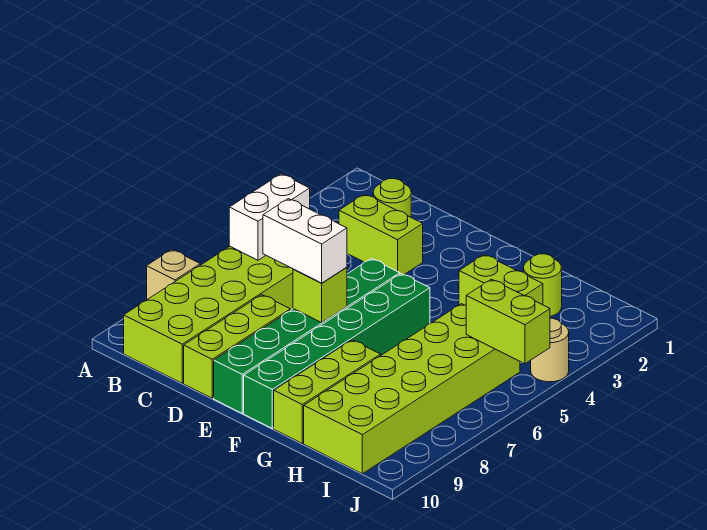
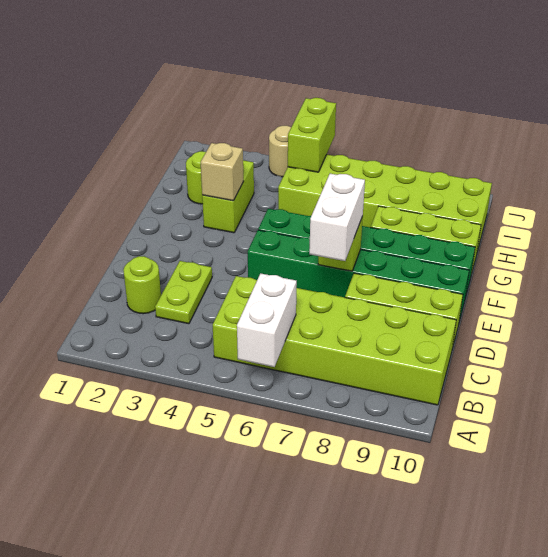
tan brick A8 level 1 -> tan brick G3 level 2
white brick B5:B6 level 2 -> white brick A6:B6 level 2
lime brick C3:D3 level 1 -> lime plate C3:D3 level 1

